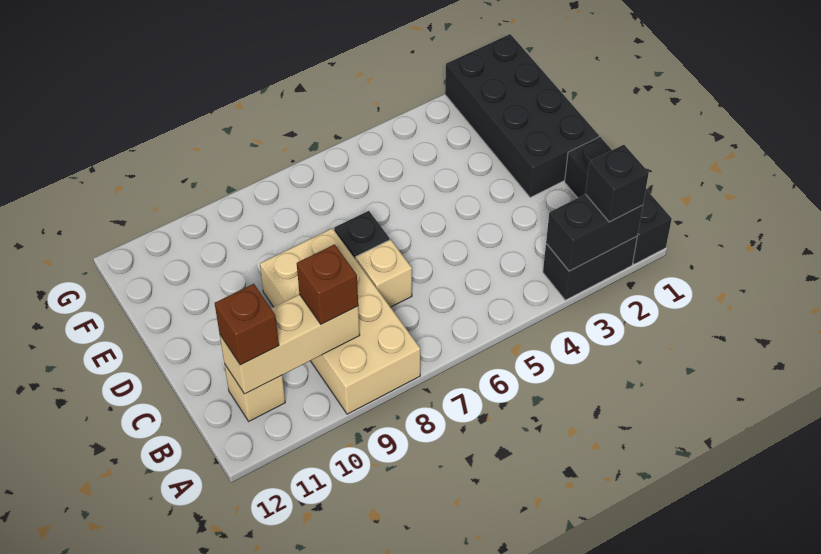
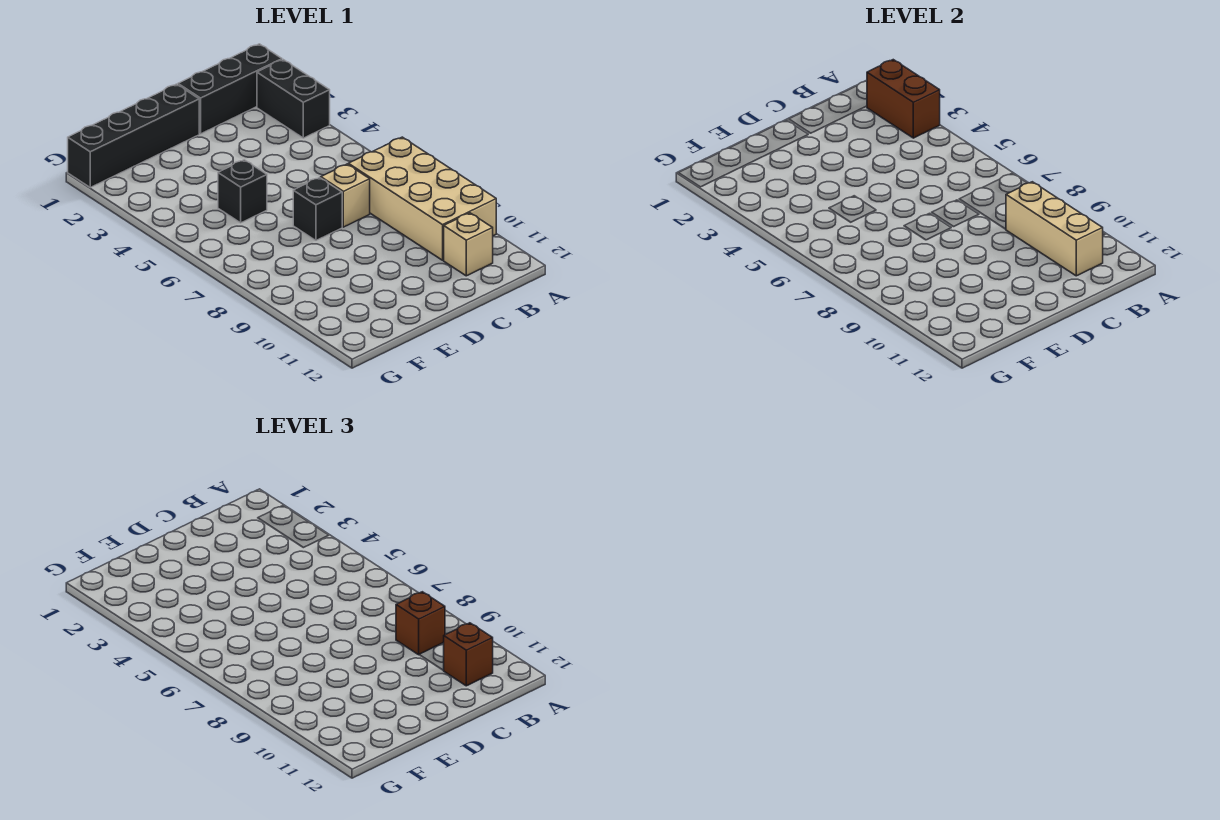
black brick A2:A3 level 2 -> brown brick A2:A3 level 2
black brick A2 level 3 -> black brick E5 level 1
tan brick A8:D9 level 1 -> tan brick A7:B10 level 1
black brick D1:G2 level 1 -> black brick D1:G1 level 1

